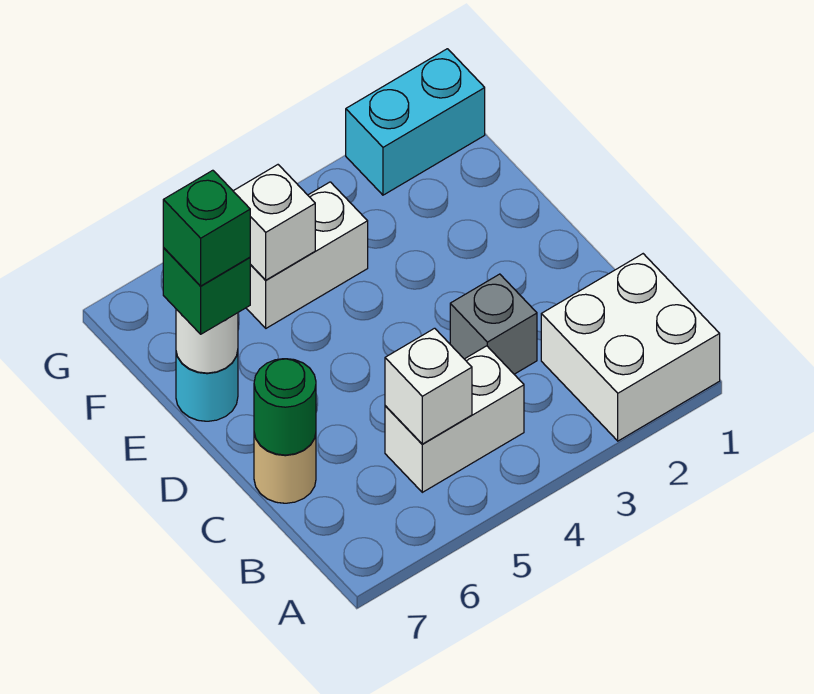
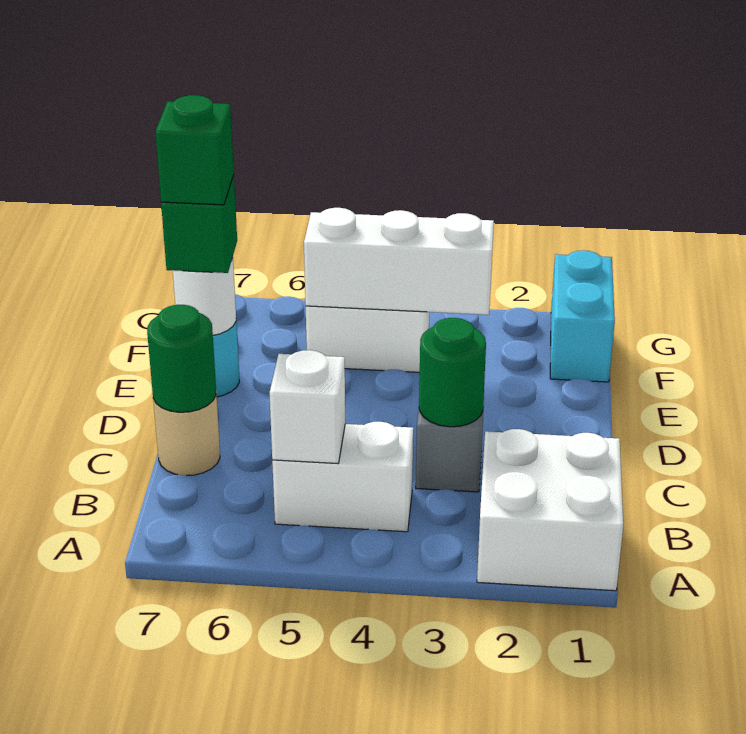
none -> green round brick C3 level 2
white brick F5 level 2 -> white brick F3:F5 level 2
cyan brick G1:G2 level 1 -> cyan brick F1:G1 level 1

